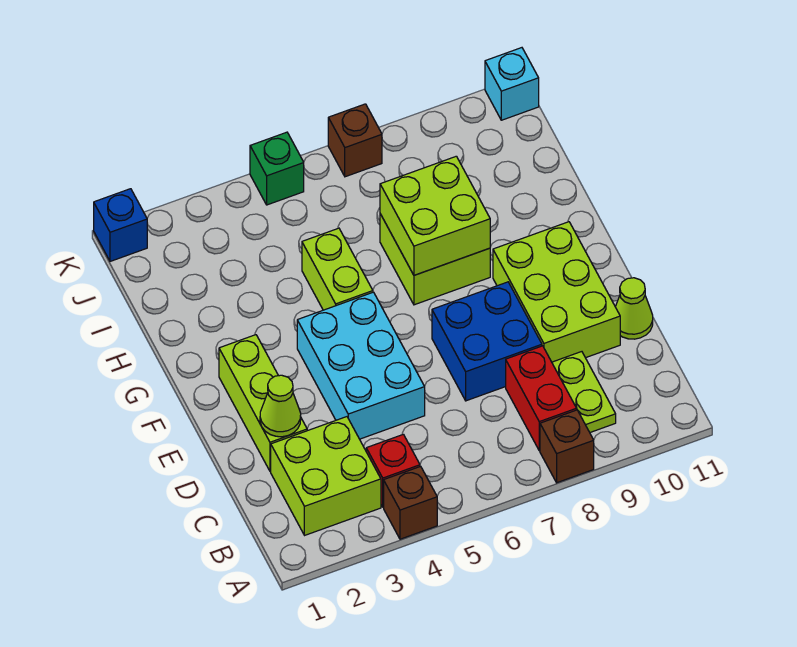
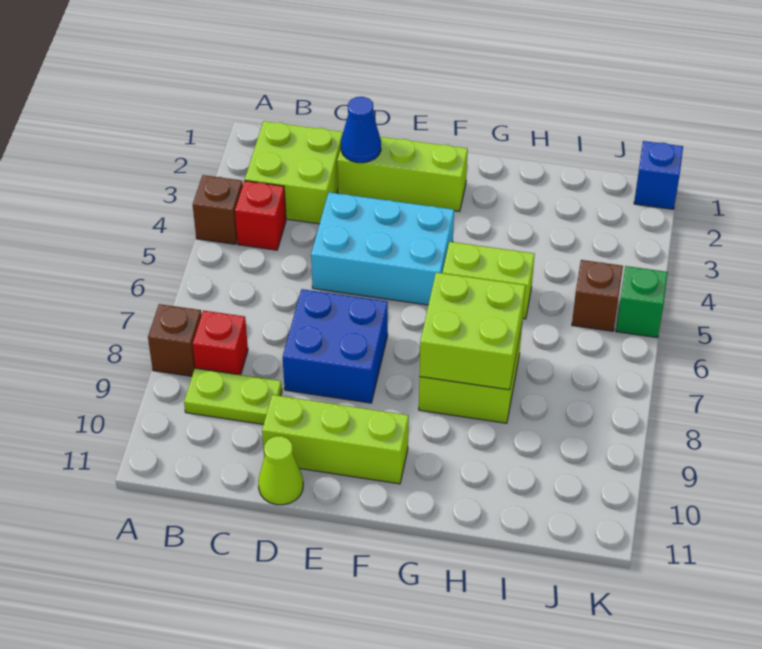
red brick B8:C8 level 1 -> red brick B8 level 1
lime cone D2 level 2 -> blue cone D2 level 2
lime brick D9:F10 level 1 -> lime brick D10:F10 level 1
brown brick K7 level 1 -> brown brick J5 level 1
cyan brick K11 level 1 -> none

